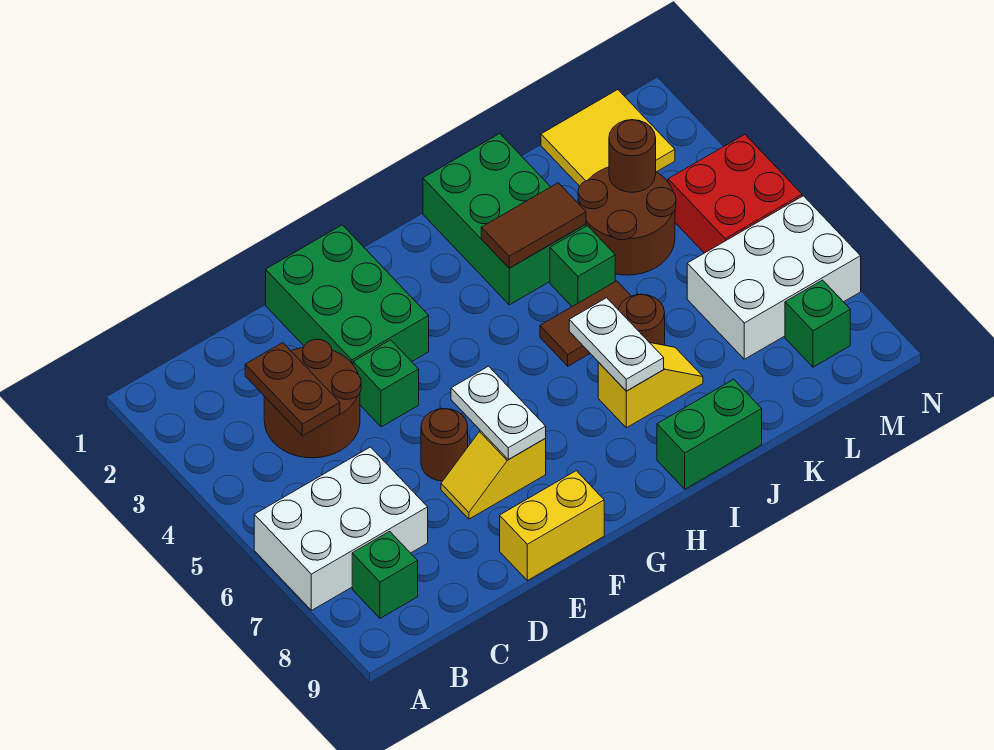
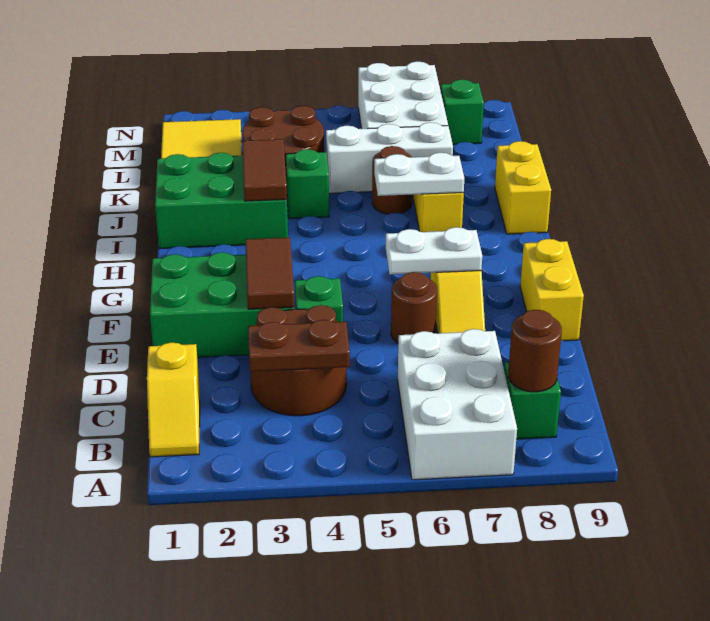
none -> yellow slope B1:C1 level 1 top C
brown tile I5:J5 level 1 -> brown tile E3:F3 level 2
green brick I9:J9 level 1 -> yellow brick I9:J9 level 1
none -> white brick K5:K7 level 1
brown round brick L3 level 2 -> brown round brick B8 level 2
red brick M4:N5 level 1 -> none

